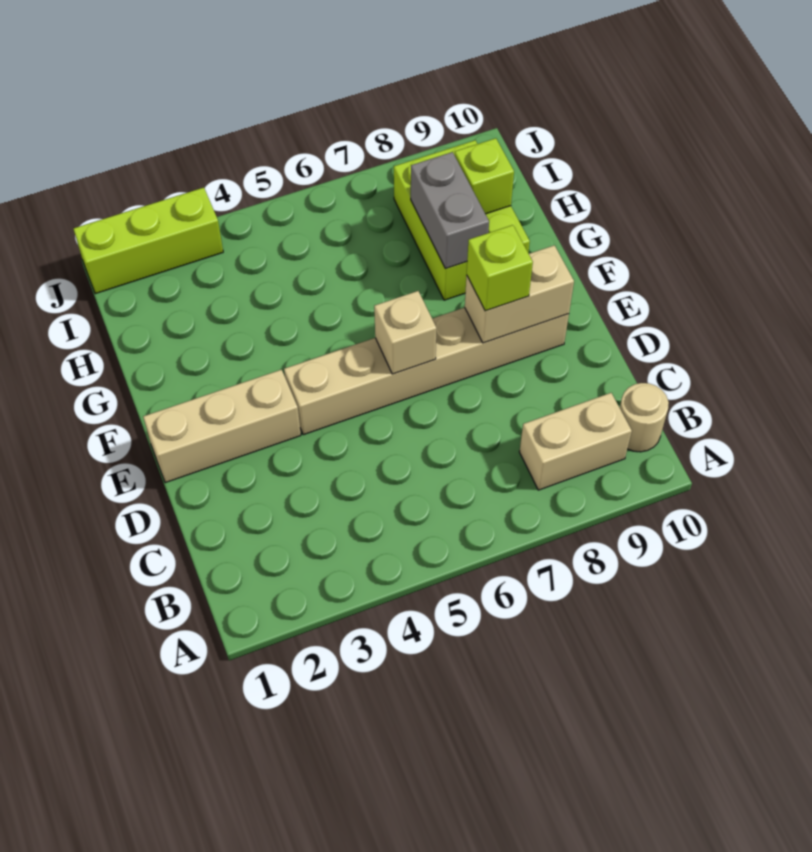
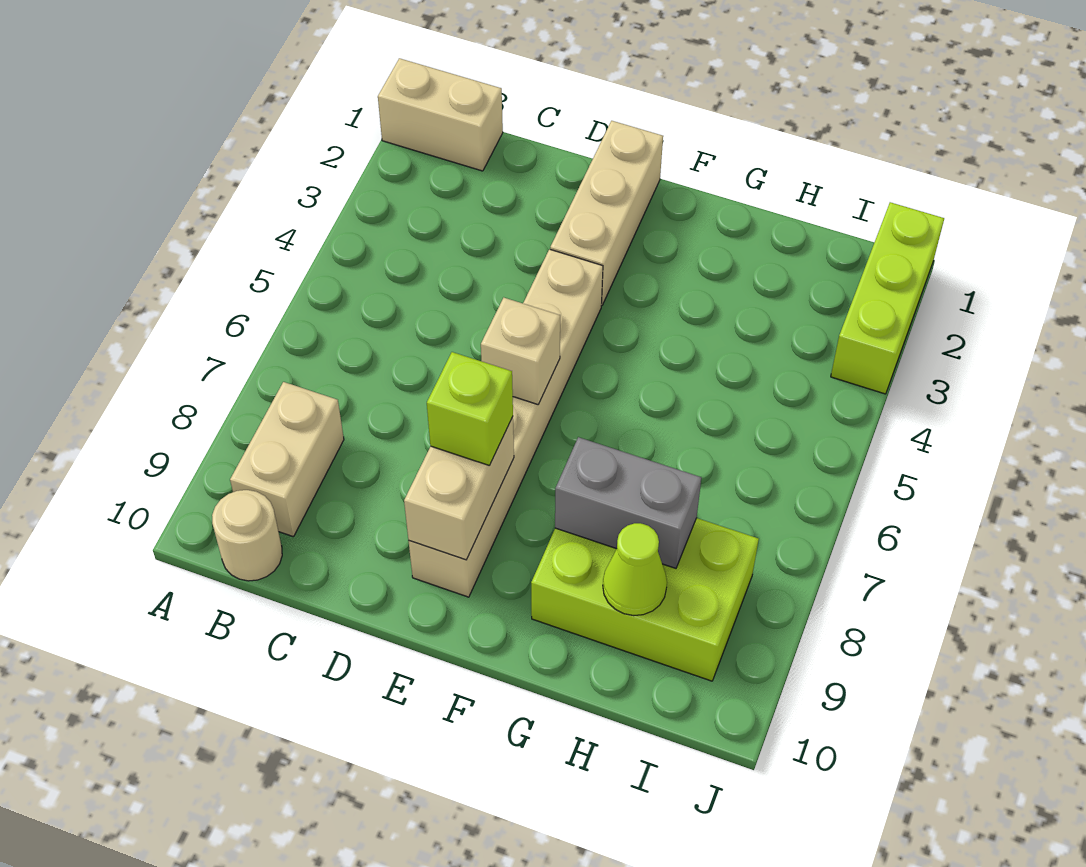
none -> tan brick A1:B1 level 1
lime brick H9 level 2 -> lime cone H9 level 2

